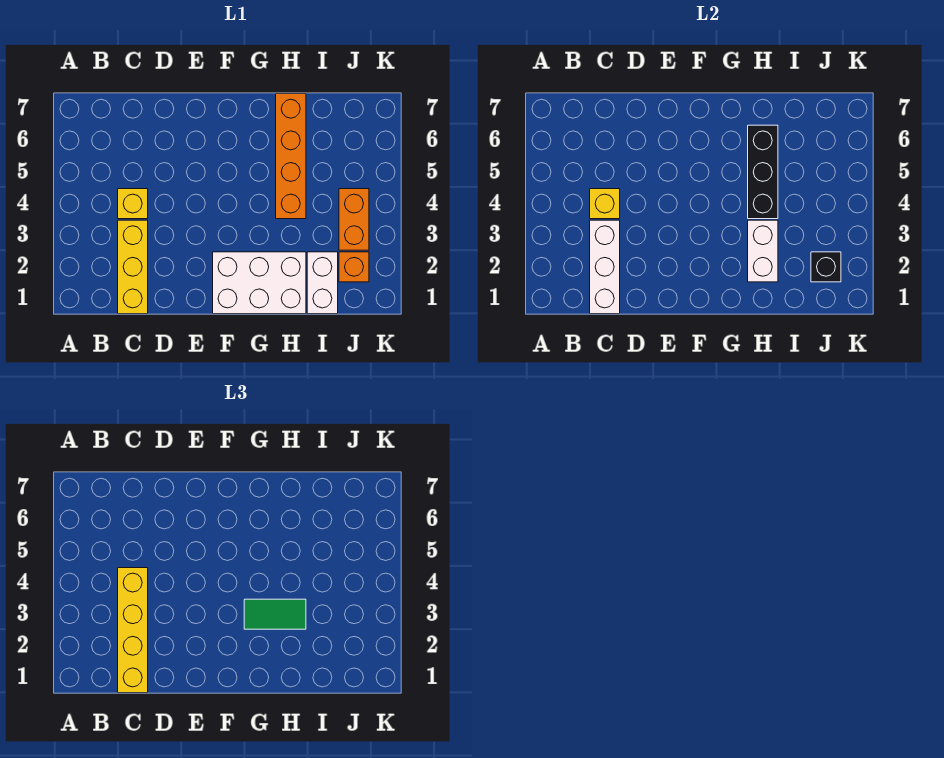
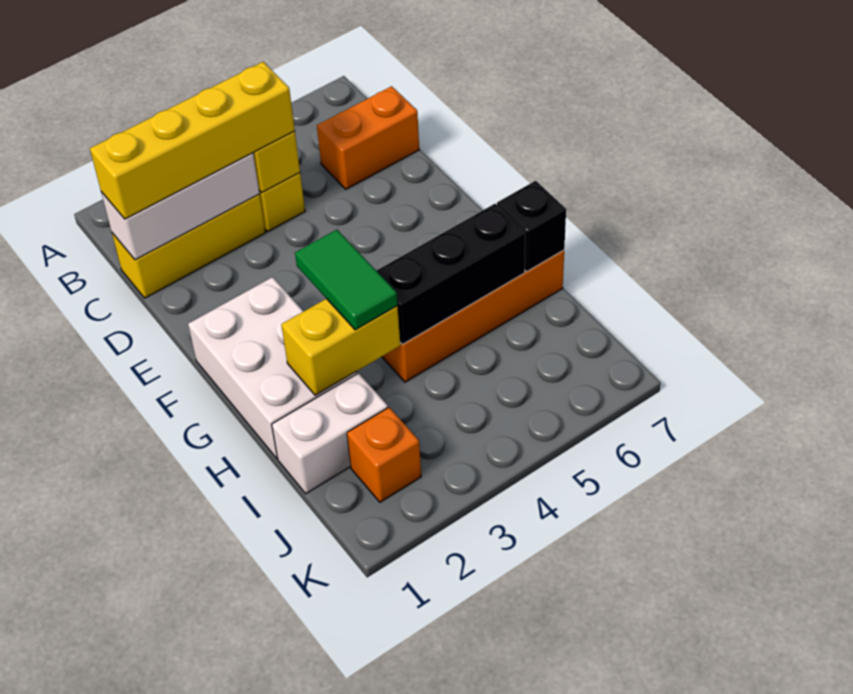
white brick H2:H3 level 2 -> yellow brick H2:H3 level 2
black brick J2 level 2 -> black brick H7 level 2
orange brick J3:J4 level 1 -> orange brick C6:C7 level 1

